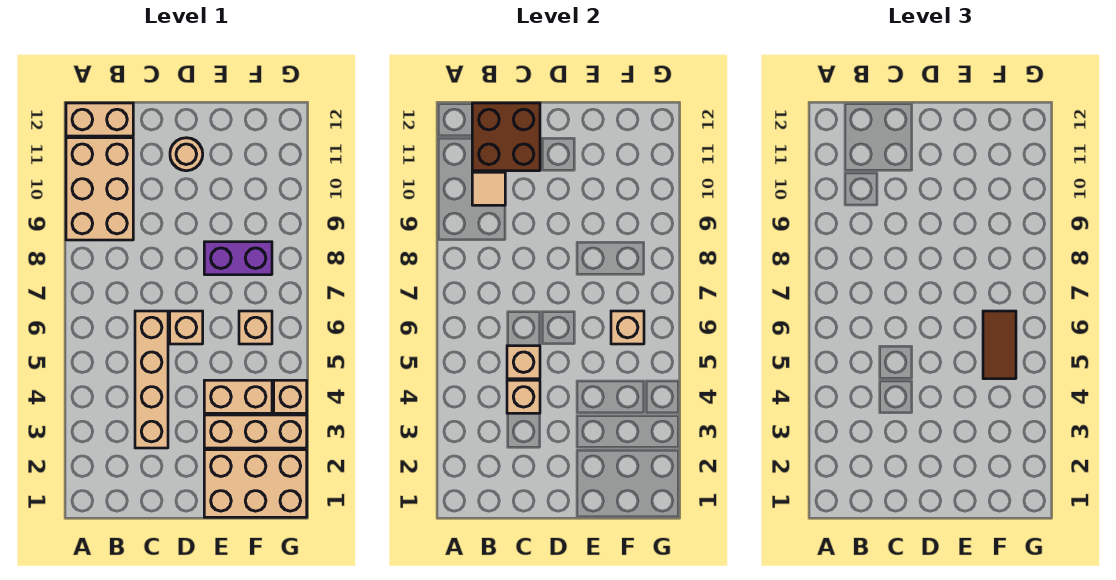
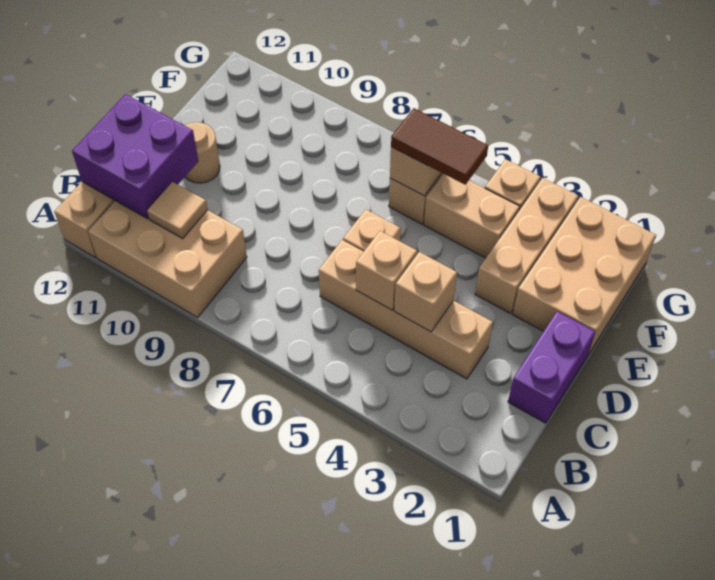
brown brick B11:C12 level 2 -> purple brick B11:C12 level 2
tan brick E4:F4 level 1 -> tan brick F4:F5 level 1
purple brick E8:F8 level 1 -> purple brick C1:D1 level 1

